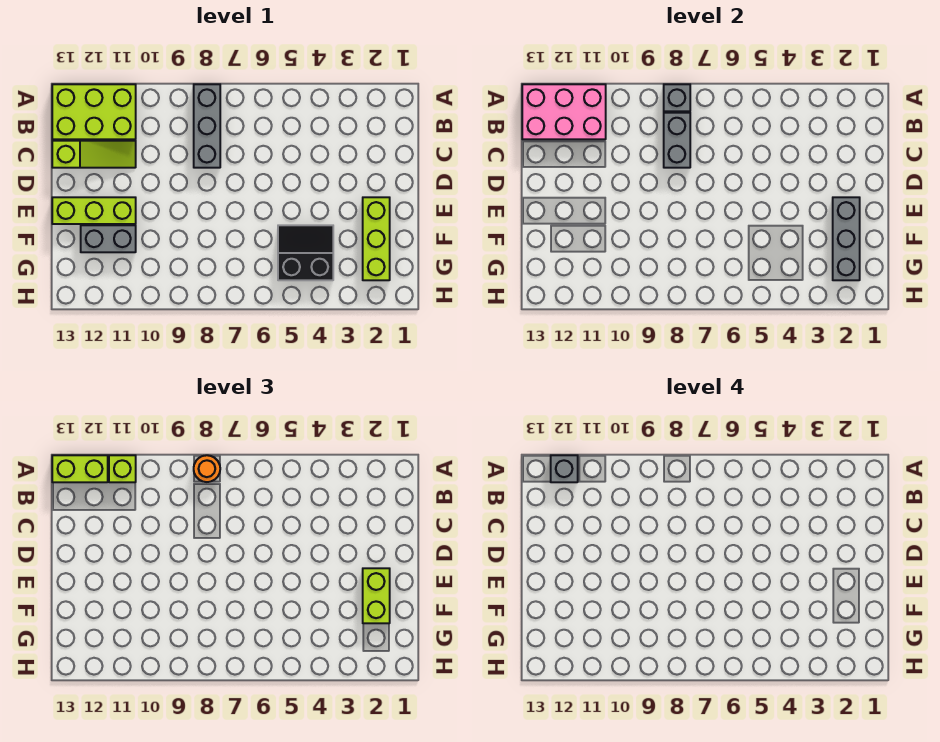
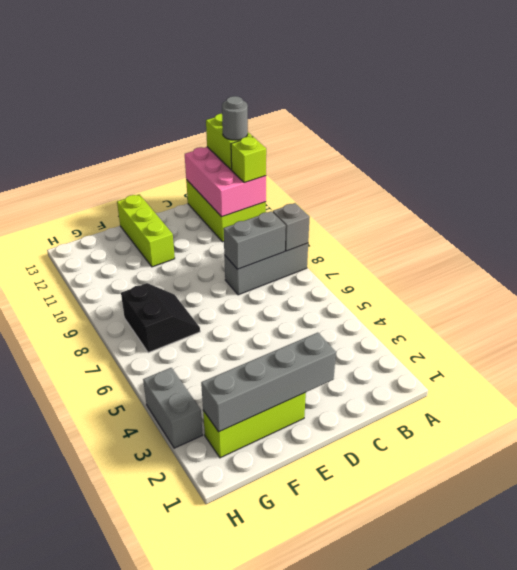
orange round brick A8 level 3 -> none
grey brick A12 level 4 -> grey round brick A12 level 4
lime slope C11:C13 level 1 top 13 -> none
grey brick E2:G2 level 2 -> grey brick D2:G2 level 2
lime brick E2:F2 level 3 -> none
black slope F4:G5 level 1 top G -> black slope F7:G8 level 1 top G
grey brick F11:F12 level 1 -> grey brick H3:H4 level 1

